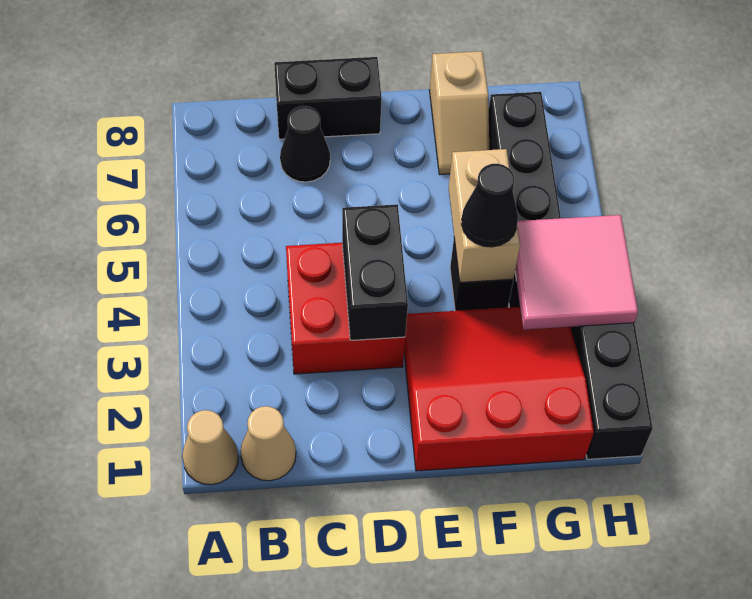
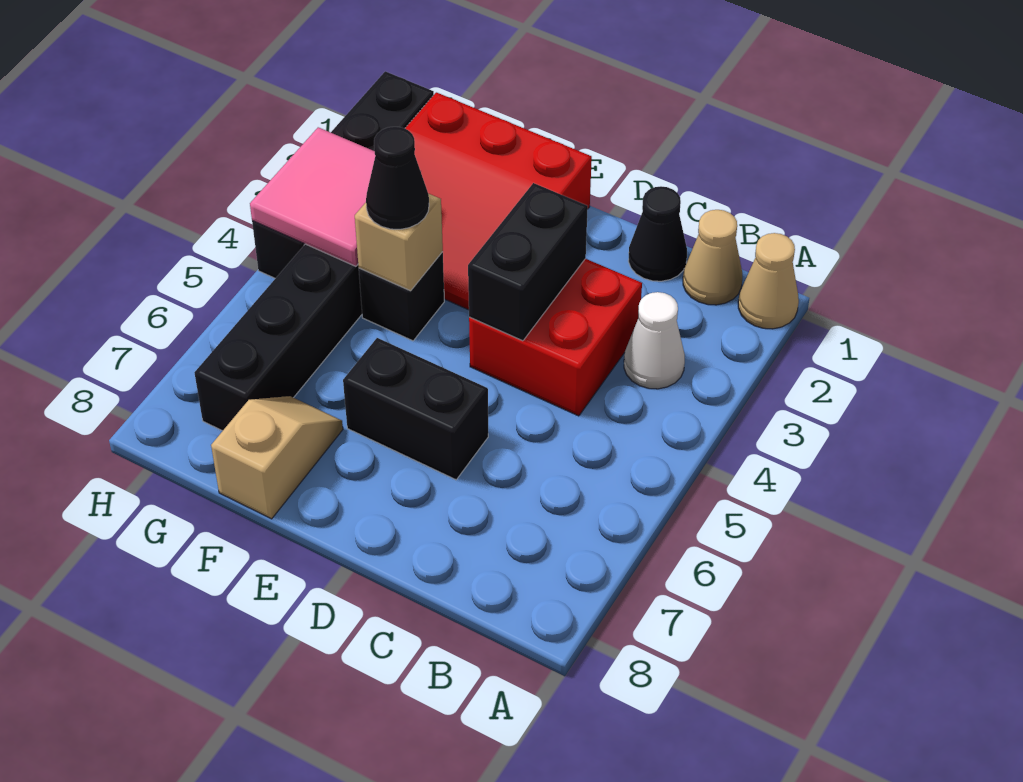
none -> white cone B3 level 1
black cone C7 level 1 -> black cone C1 level 1
black brick C8:D8 level 1 -> black brick D6:E6 level 1
tan brick F4:F5 level 2 -> tan brick F4 level 2

